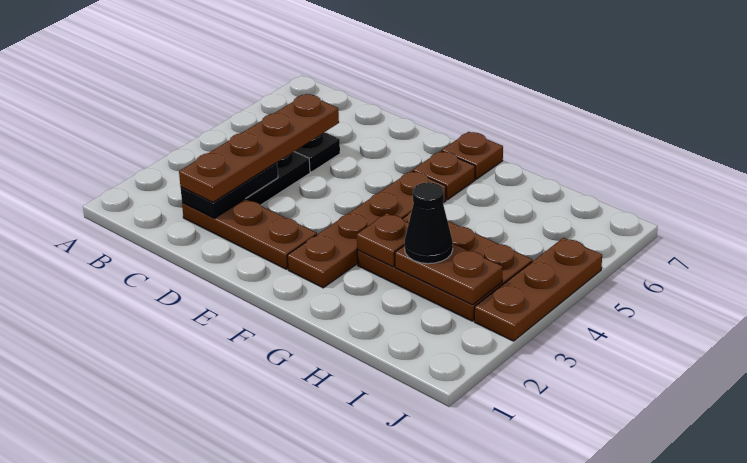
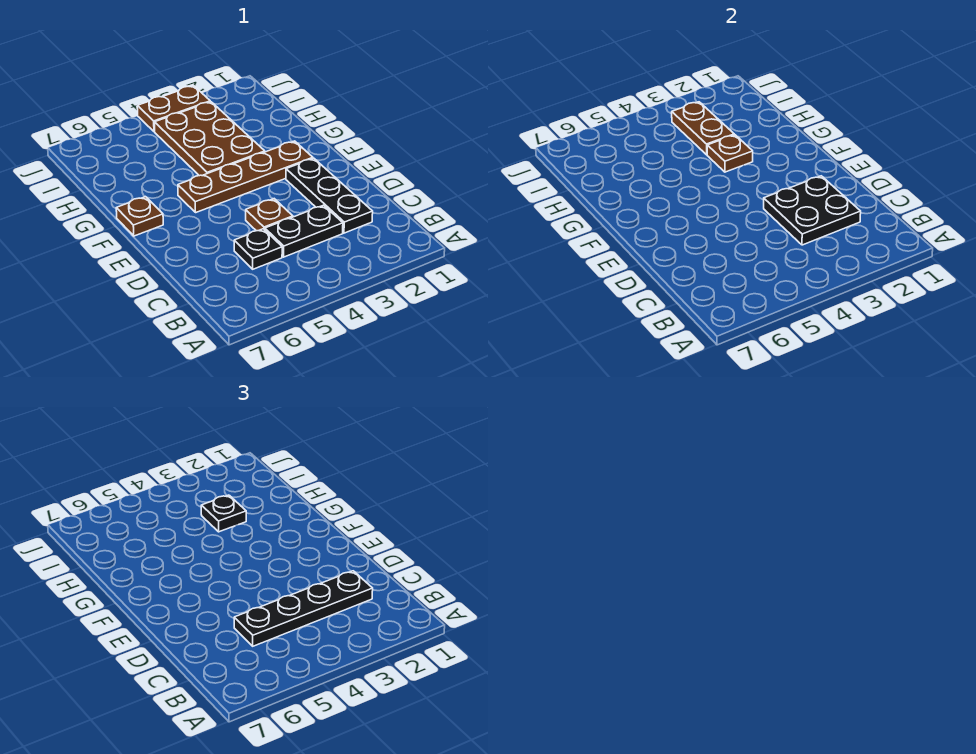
brown plate C2:E2 level 1 -> black plate C2:E2 level 1
black plate C2:C3 level 2 -> black plate C2:D3 level 2
brown plate C2:C5 level 3 -> black plate C2:C5 level 3
brown plate F6 level 1 -> brown plate D4 level 1
black cone H3 level 3 -> black plate H3 level 3
brown plate J3:J5 level 1 -> brown plate J3:J4 level 1

